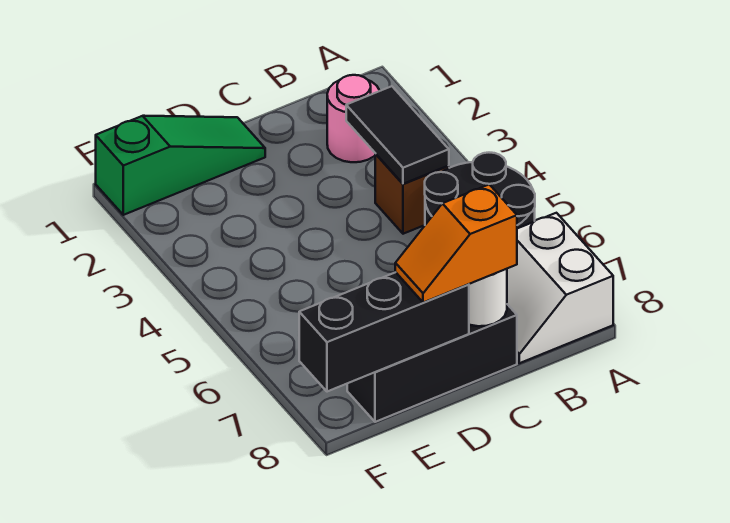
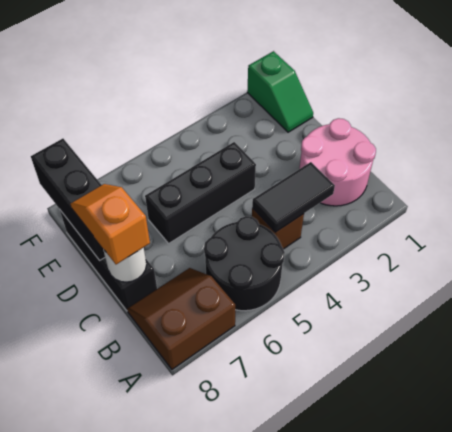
white slope A7:B8 level 1 top A -> brown slope A7:B8 level 1 top A
pink round brick B2 level 1 -> pink round brick B1:C2 level 1
green slope D1:F1 level 1 top F -> green slope E1:F1 level 1 top F
none -> black brick D4:D6 level 1

